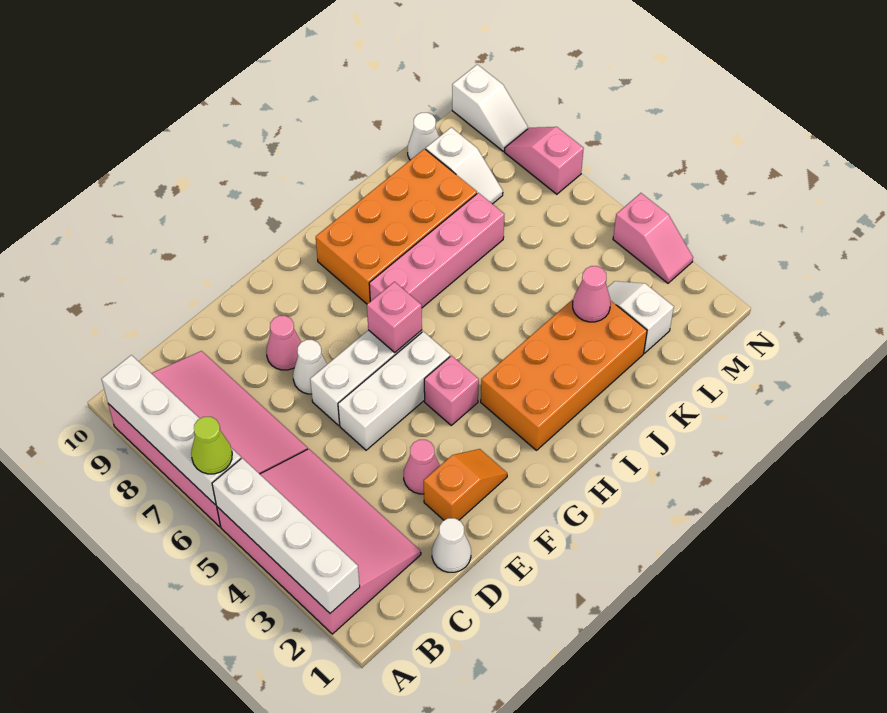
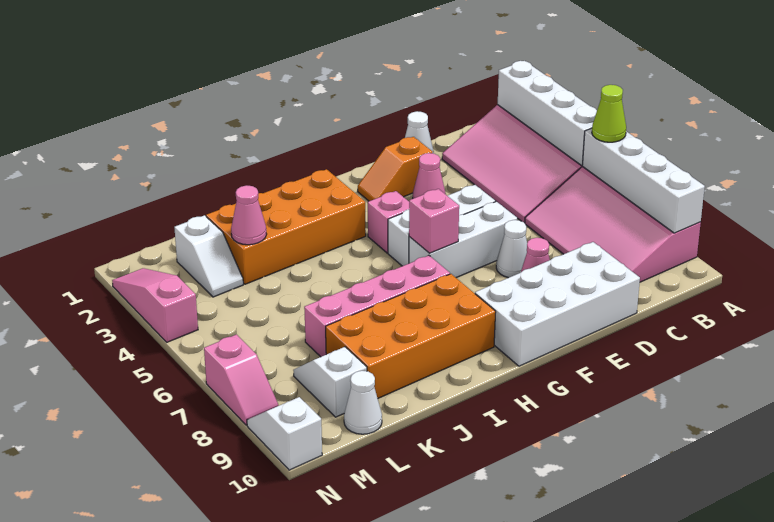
none -> white brick D9:G10 level 1
pink slope N3:N4 level 1 top 4 -> pink slope N2:N4 level 1 top 4

